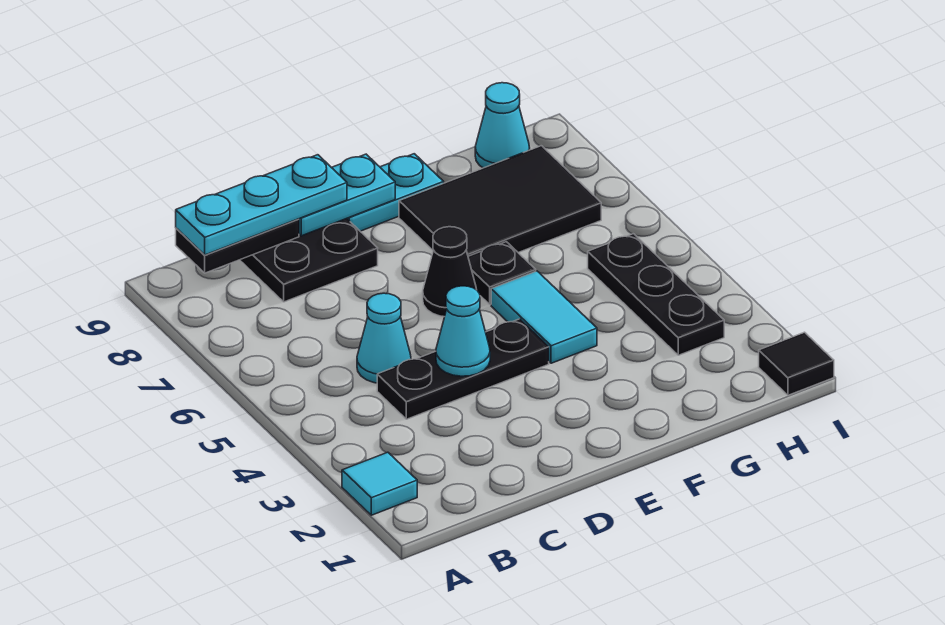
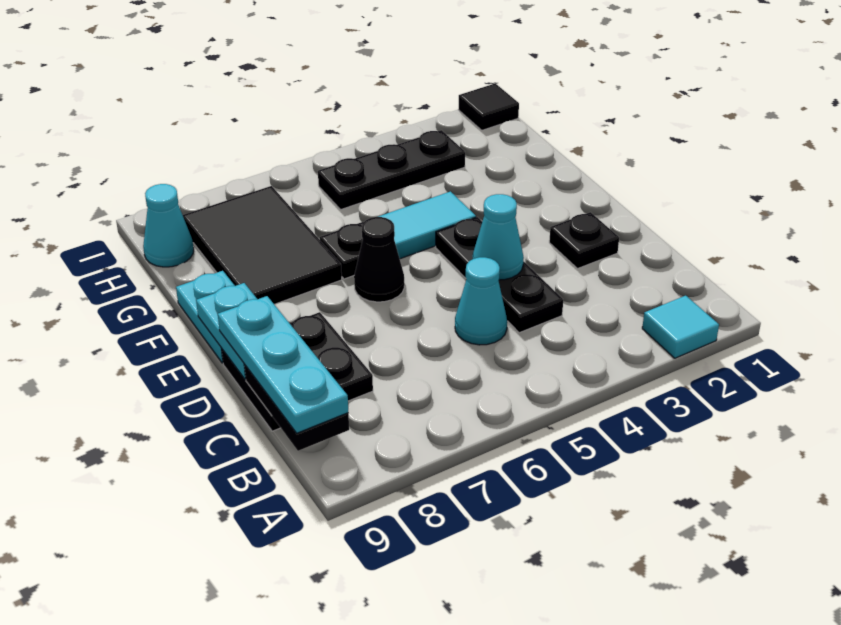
none -> black plate D2 level 1

